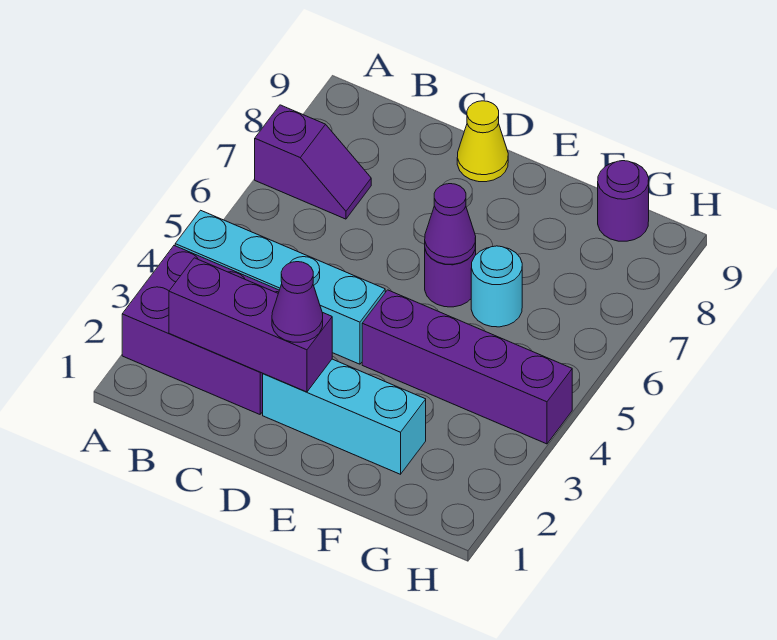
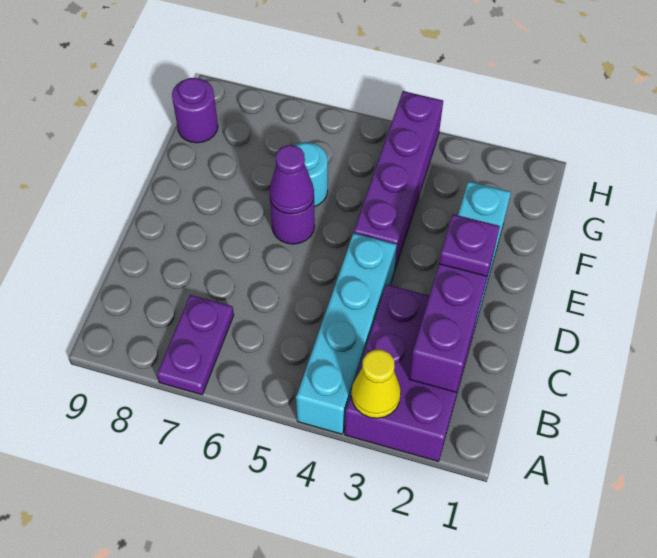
purple slope A7:B7 level 1 top A -> purple plate A7:B7 level 1
purple cone D2 level 3 -> purple plate D2 level 3
yellow cone D9 level 1 -> yellow cone A3 level 2

